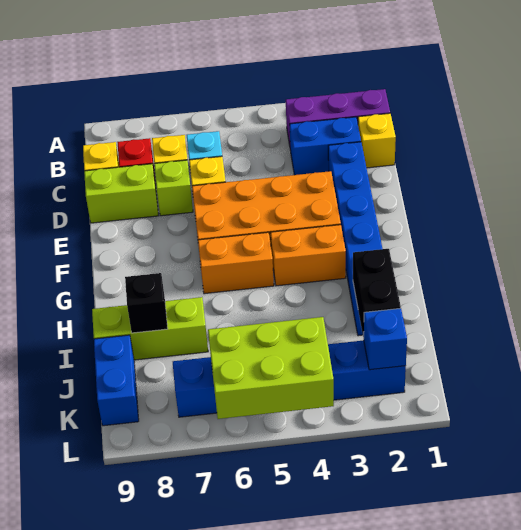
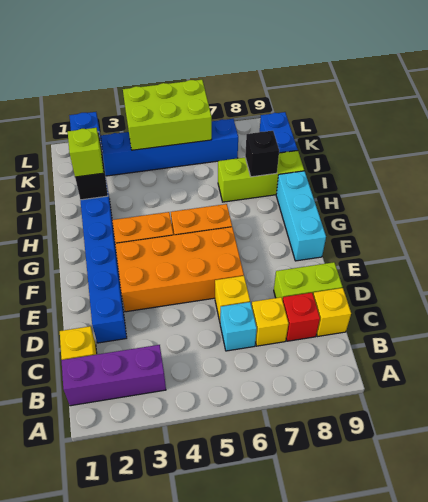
blue brick C2:C3 level 1 -> none
lime brick D7 level 1 -> lime brick I2 level 3
none -> cyan brick F9:H9 level 1

